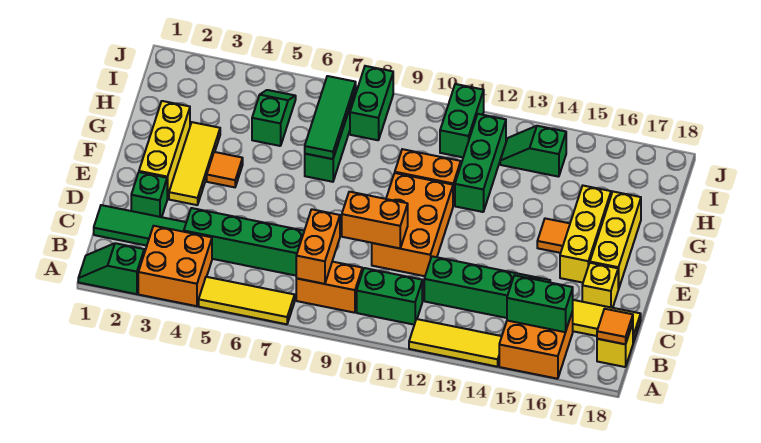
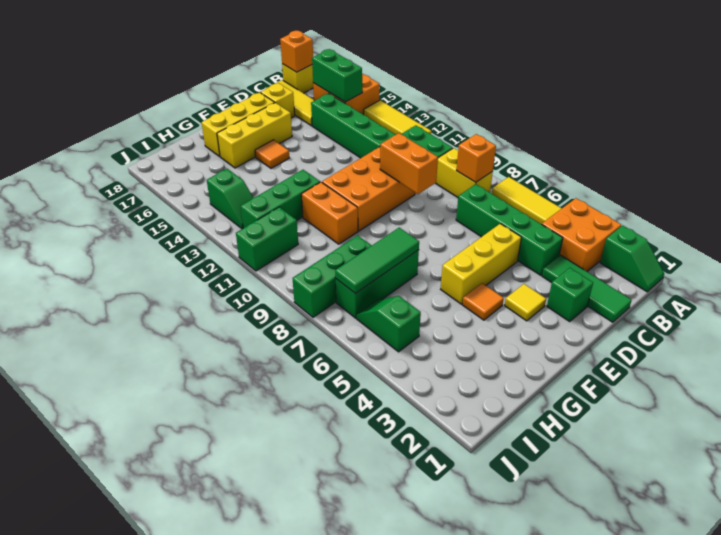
orange brick B8:B9 level 1 -> yellow brick B8:B9 level 1
orange brick B8:C8 level 2 -> orange brick B8 level 2
orange tile B18 level 2 -> orange brick B18 level 2
yellow brick E2:G2 level 1 -> yellow brick D5:F5 level 1
yellow tile E3:G3 level 1 -> yellow tile E3 level 1
green slope H5:I5 level 1 top H -> green slope I5:I6 level 1 top 5
green brick I8:J8 level 1 -> green brick H8:J8 level 1

